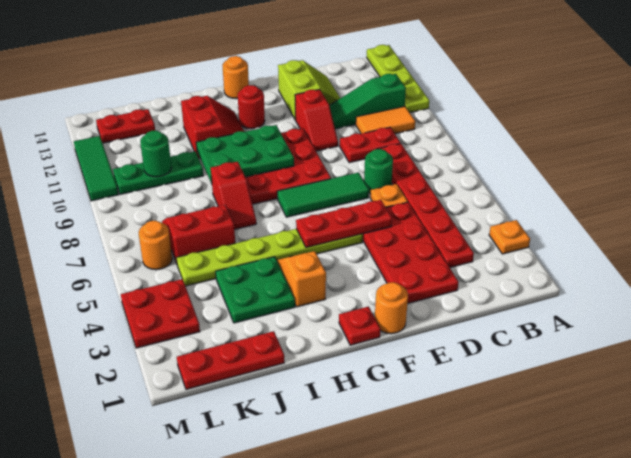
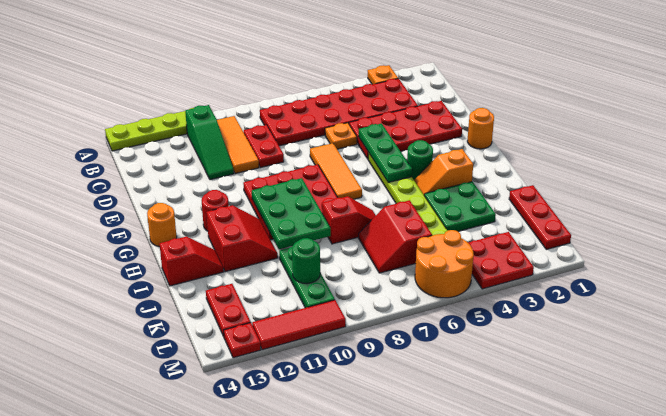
orange tile B10:C10 level 1 -> orange tile B10:D10 level 1
red plate C3:C8 level 1 -> red plate B3:C8 level 1
green round brick D7 level 1 -> green round brick G4 level 1
lime slope D12:E13 level 1 top E -> none
red plate E5:G5 level 2 -> green plate E5:G5 level 2
green tile E7:G7 level 1 -> orange tile E7:G7 level 1
red slope E10:E11 level 1 top 11 -> red slope I13:I14 level 1 top 14
red plate G1 level 1 -> red plate M13 level 1
red slope H11:I12 level 1 top I -> red slope H11:I12 level 1 top 12
orange round brick L6 level 1 -> orange round brick L5:M6 level 1
green tile M10:M12 level 1 -> red tile M10:M12 level 1

